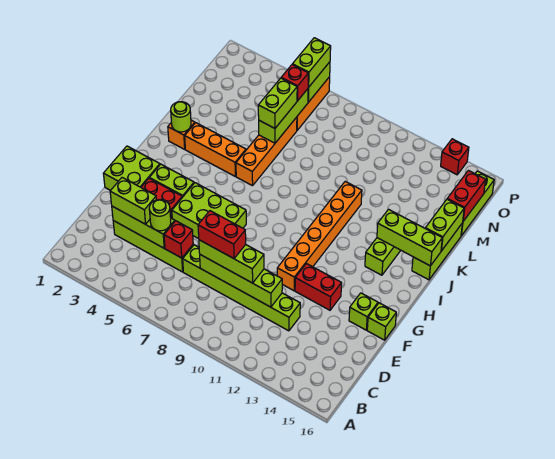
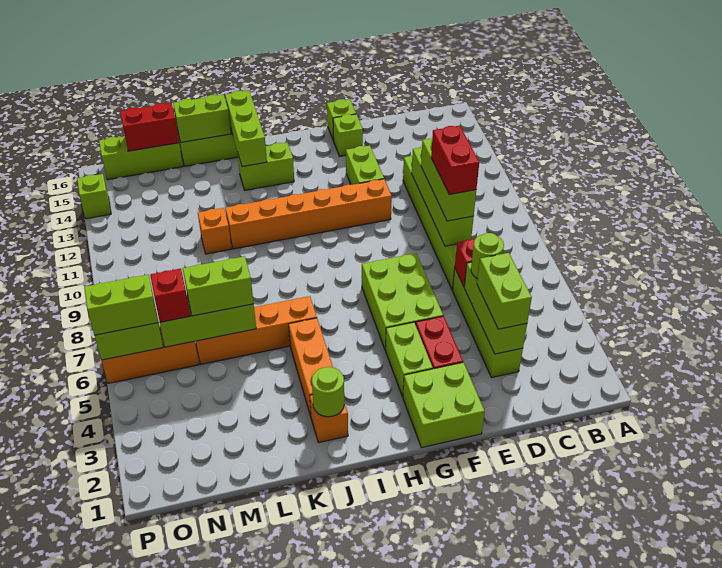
red brick F12:F13 level 1 -> lime brick F12:F13 level 1
none -> orange brick L11 level 1
red brick P14 level 1 -> lime brick P14 level 1

